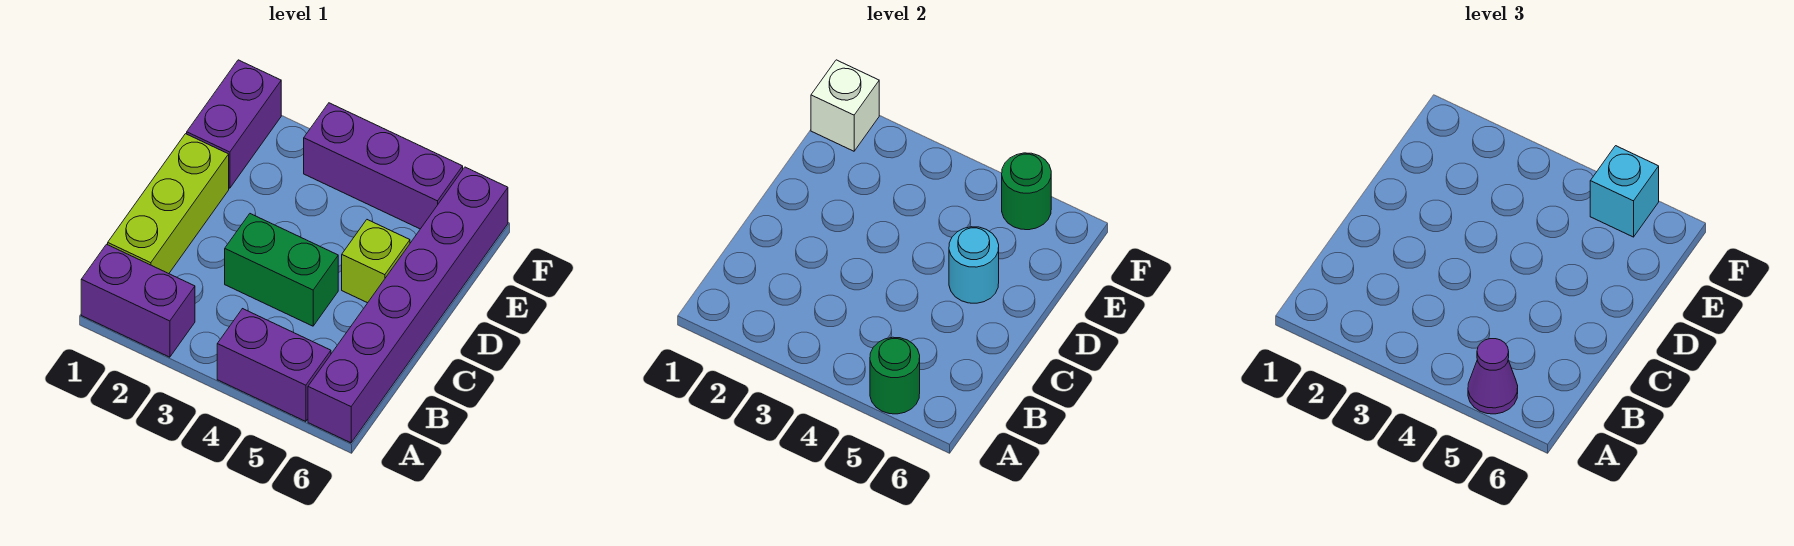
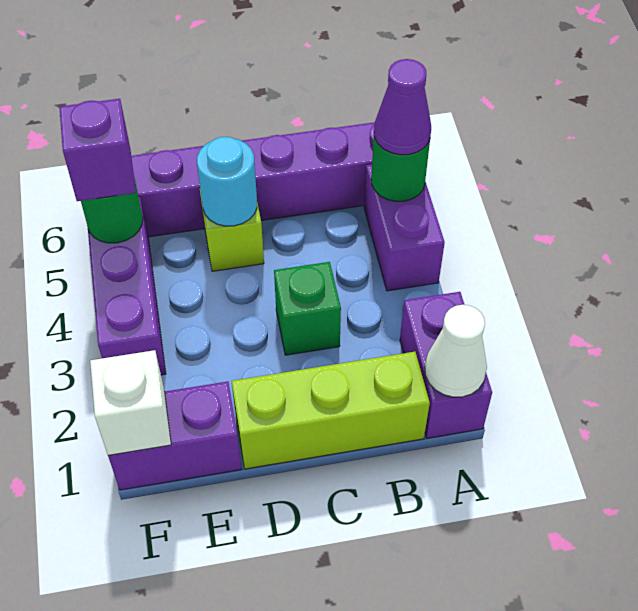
none -> white cone A1 level 2
green brick C3:C4 level 1 -> green brick C3 level 1
cyan brick F5 level 3 -> purple brick F5 level 3

